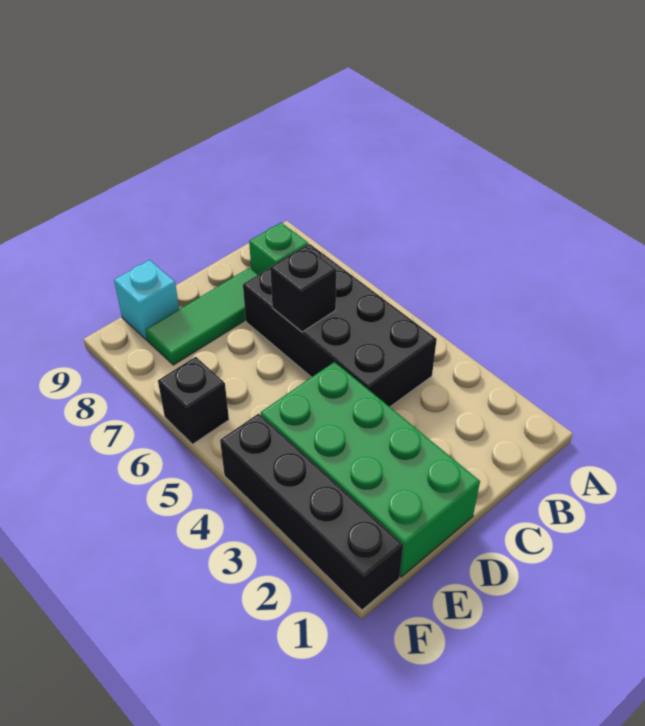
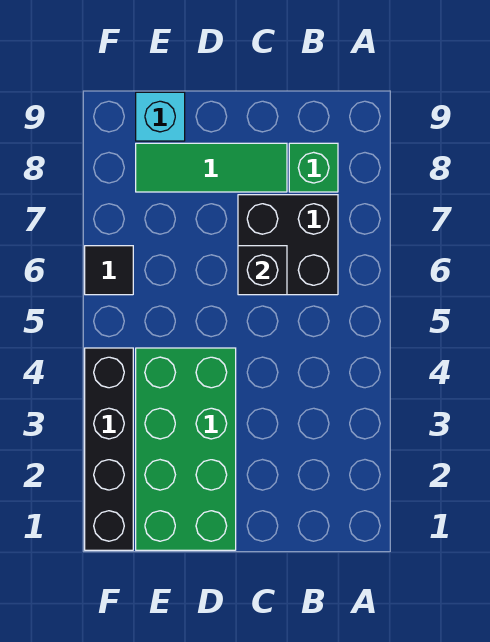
black brick B4:C7 level 1 -> black brick B6:C7 level 1
black brick F6 level 1 -> black tile F6 level 1

